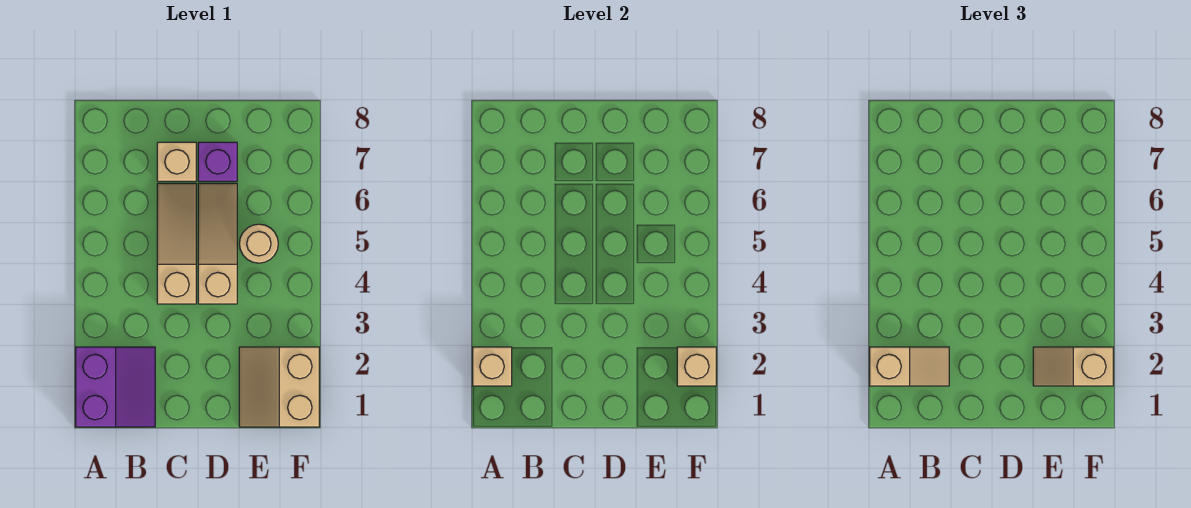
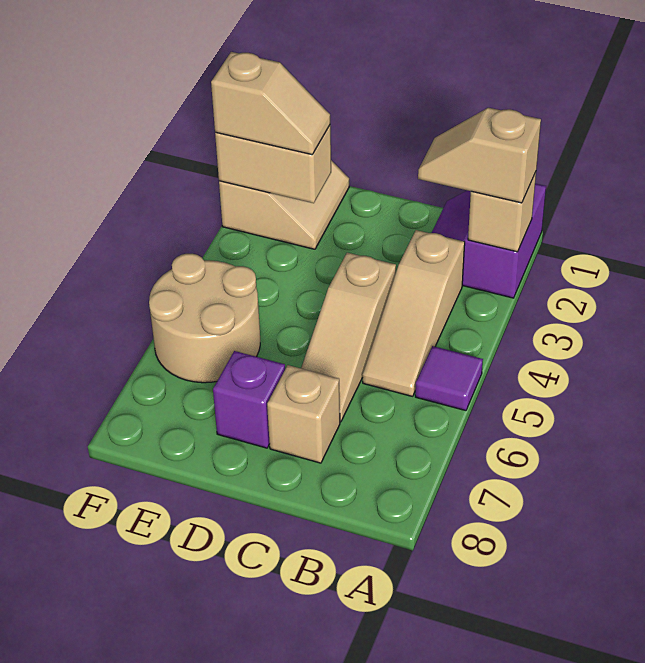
none -> purple tile A5 level 1
tan slope D4:D6 level 1 top 4 -> tan slope B3:B5 level 1 top 3
tan round brick E5 level 1 -> tan round brick E5:F6 level 1
tan brick F2 level 2 -> tan brick E2:F2 level 2

